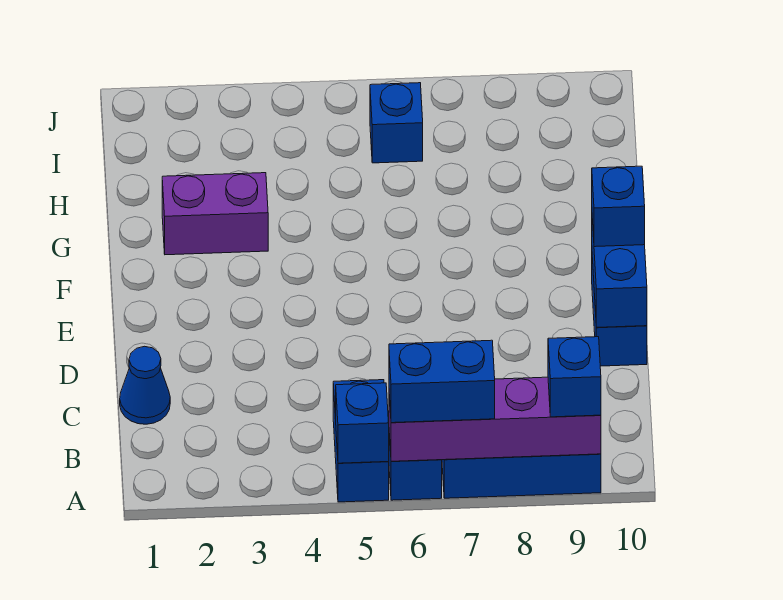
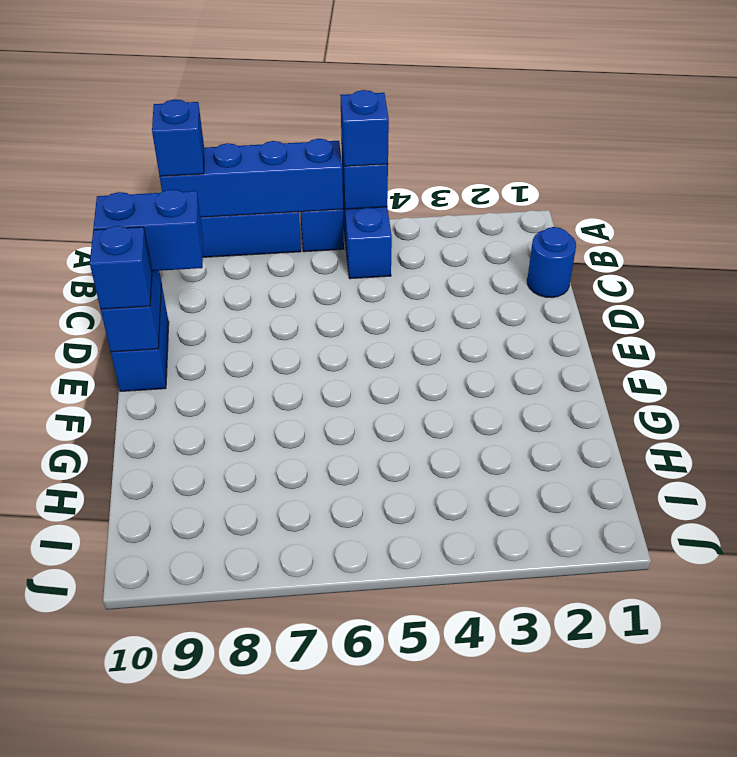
purple brick A6:A9 level 2 -> blue brick A6:A9 level 2
blue brick A6:A7 level 3 -> blue brick D9:D10 level 3
blue cone C1 level 1 -> blue round brick C1 level 1
purple brick G2:G3 level 1 -> none
blue brick I6 level 1 -> blue brick A5 level 3

